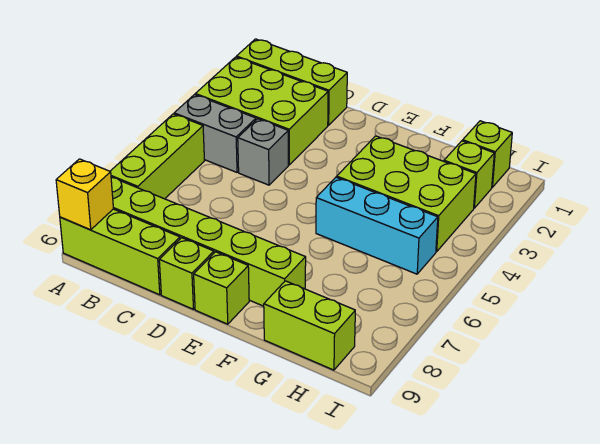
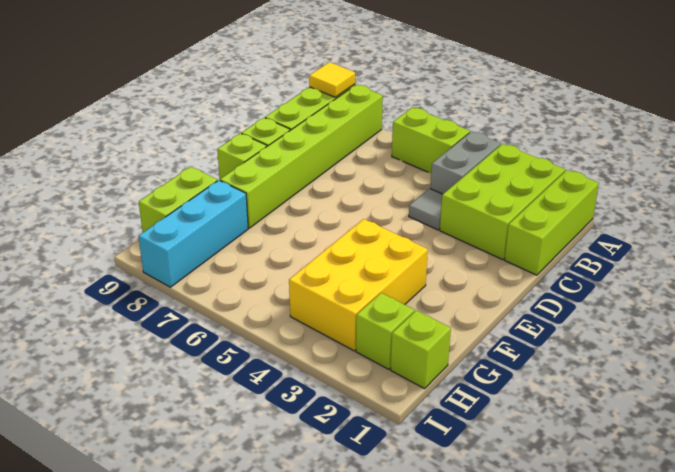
lime brick A5:A7 level 1 -> lime brick A5:A6 level 1
yellow brick A9 level 2 -> yellow tile A9 level 2
grey brick C4 level 1 -> grey tile C4 level 1
lime brick F3:H4 level 1 -> yellow brick F3:H4 level 1
cyan brick F5:H5 level 1 -> cyan brick G8:I8 level 1

